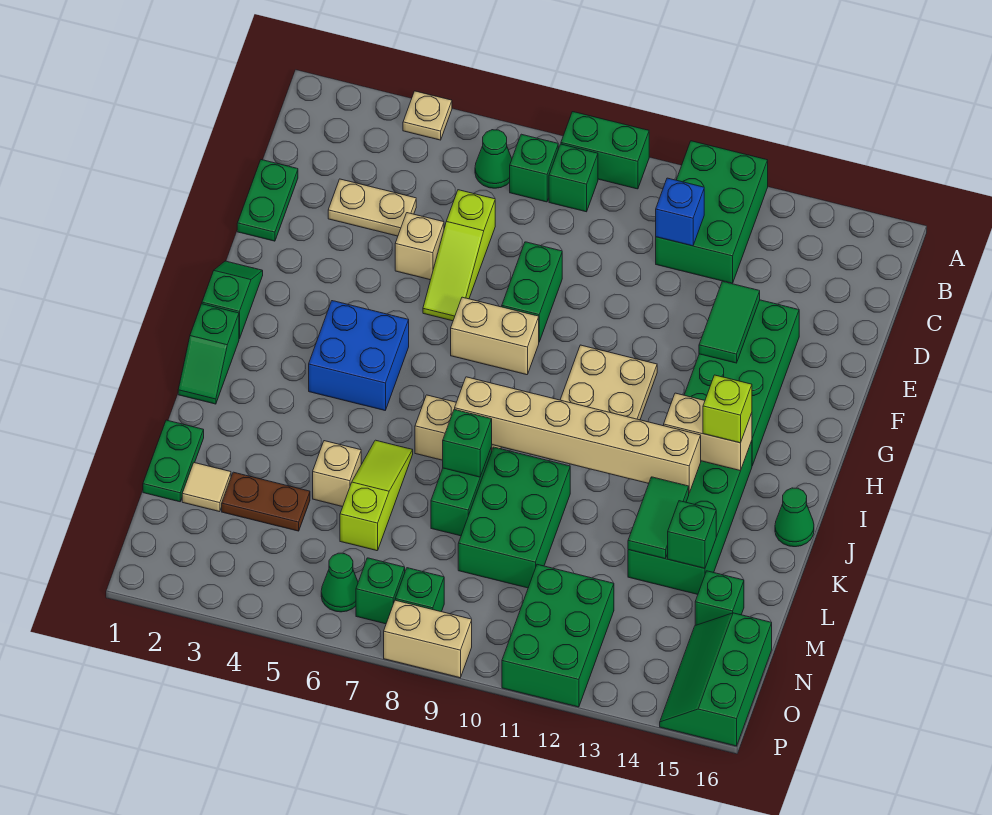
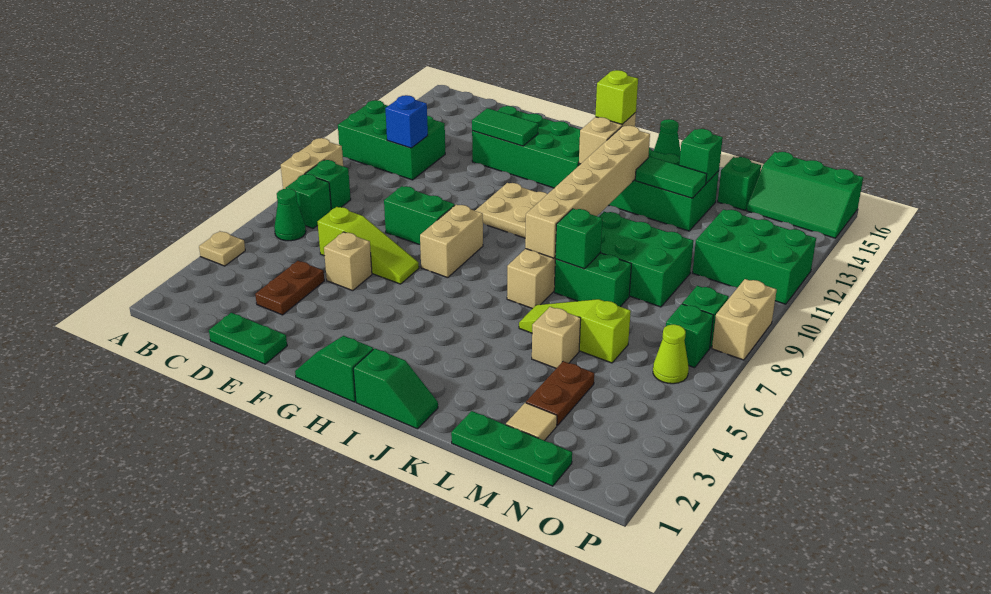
green brick A8:A9 level 1 -> tan brick A8:A9 level 1
tan plate D3:D4 level 1 -> brown plate D3:D4 level 1
blue brick H4:I5 level 1 -> none
green plate L1:M1 level 1 -> green plate L1:N1 level 1
green cone O6 level 1 -> lime cone O6 level 1

